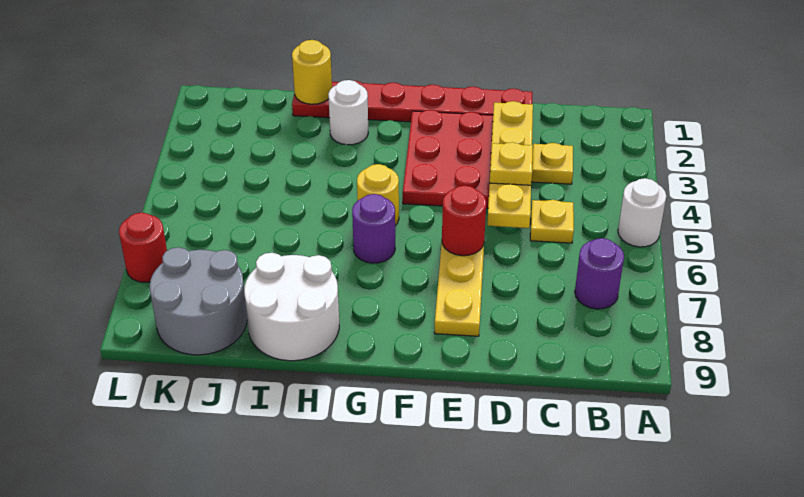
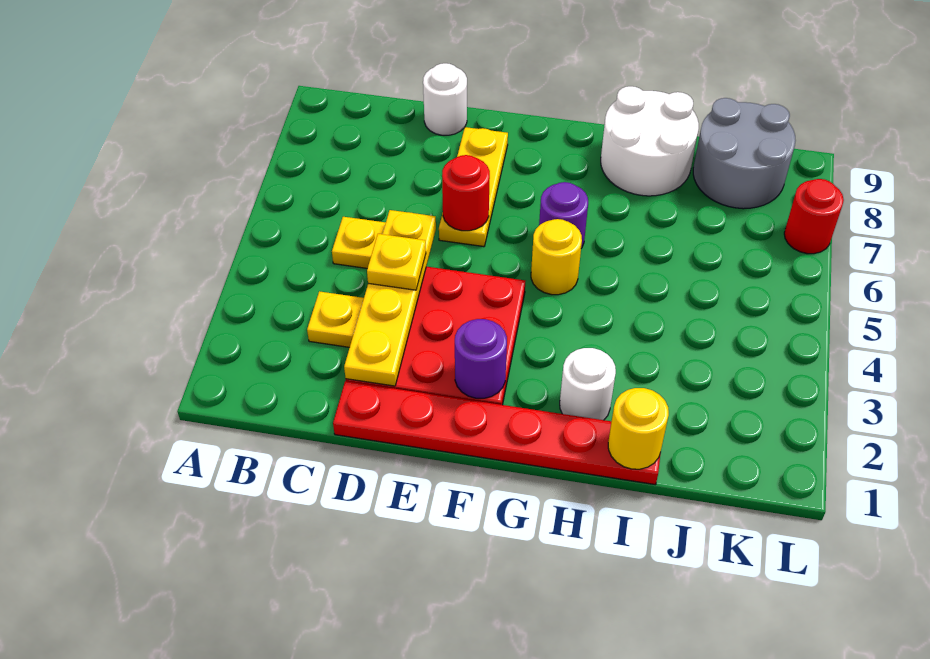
white round brick A5 level 1 -> white round brick D9 level 1
purple round brick B7 level 1 -> purple round brick F2 level 2

